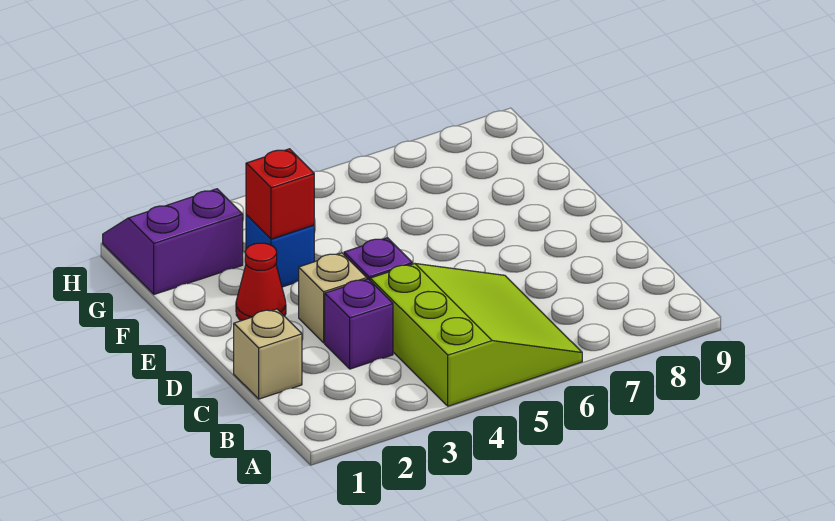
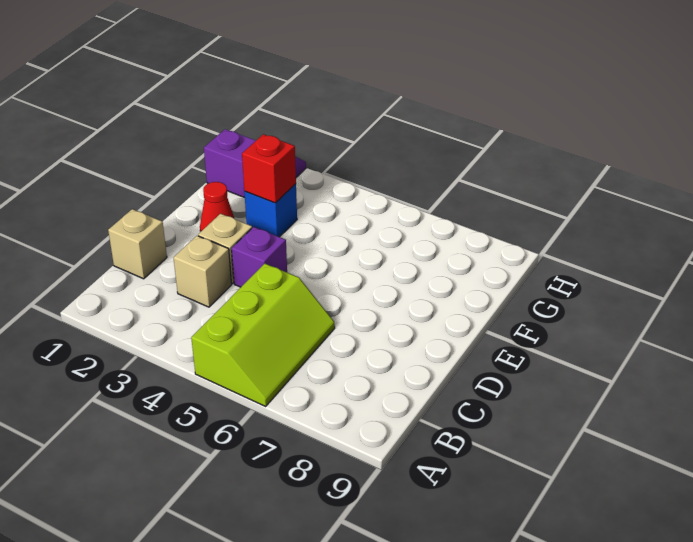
lime slope A4:C6 level 1 top 4 -> lime slope A5:C6 level 1 top 5
purple brick C3 level 1 -> tan brick C3 level 1

